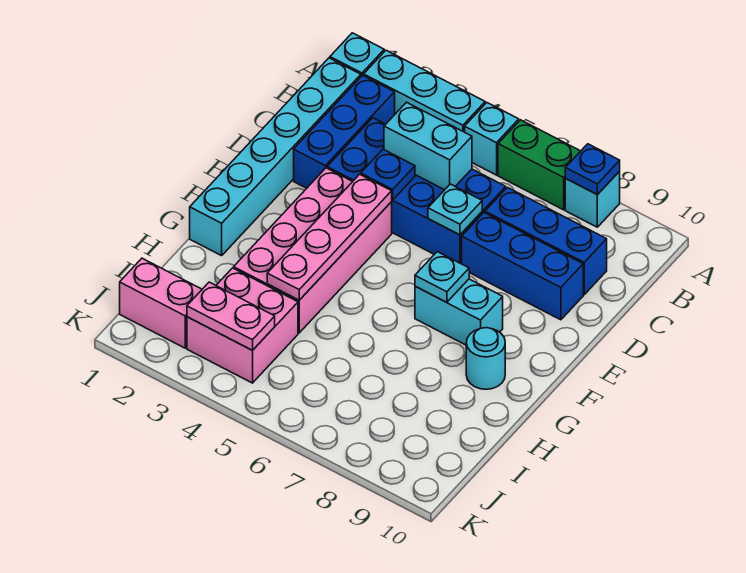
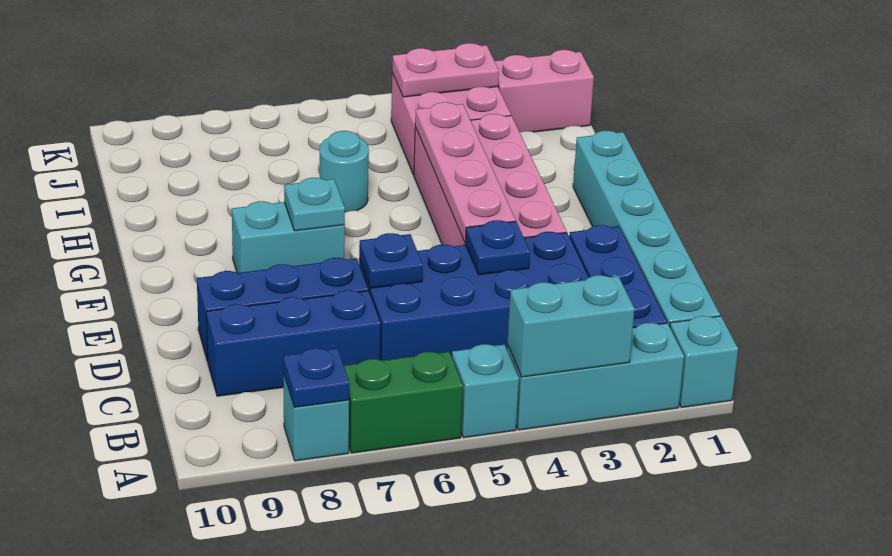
cyan brick C4:C5 level 2 -> cyan brick A3:A4 level 2
cyan plate D6 level 2 -> blue plate D6 level 2
cyan round brick G9 level 1 -> cyan round brick H6 level 1

